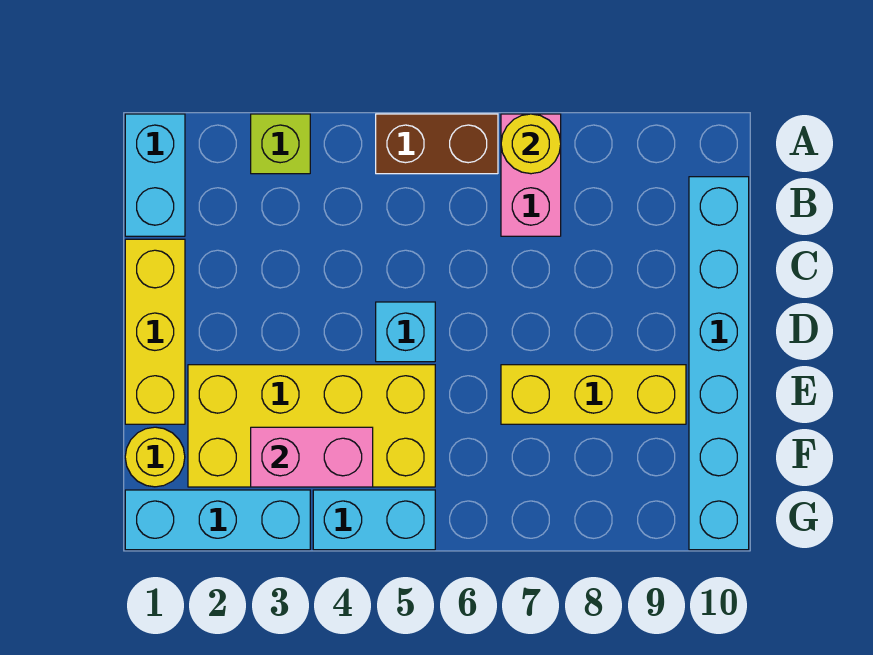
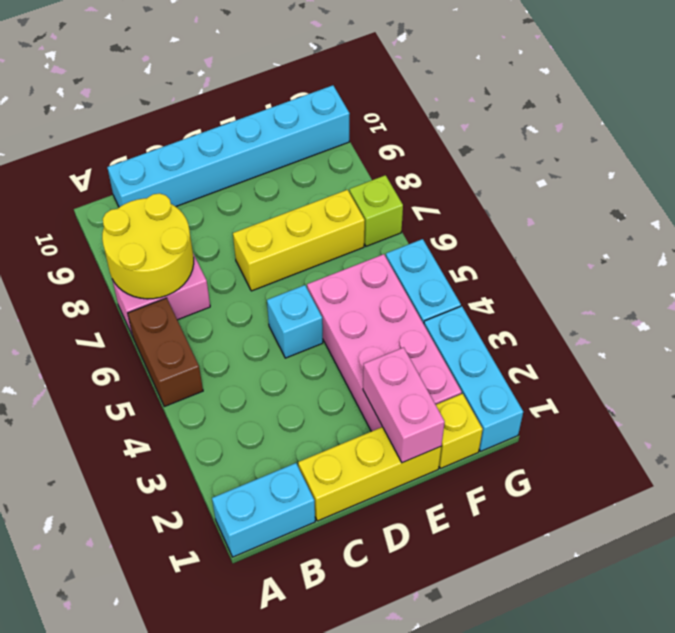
lime brick A3 level 1 -> lime brick G7 level 1
yellow round brick A7 level 2 -> yellow round brick A7:B8 level 2
yellow brick E2:F5 level 1 -> pink brick E2:F5 level 1
yellow brick E7:E9 level 1 -> yellow brick D7:F7 level 1
yellow round brick F1 level 1 -> yellow brick F1 level 1
pink brick F3:F4 level 2 -> pink brick E1:E2 level 2

